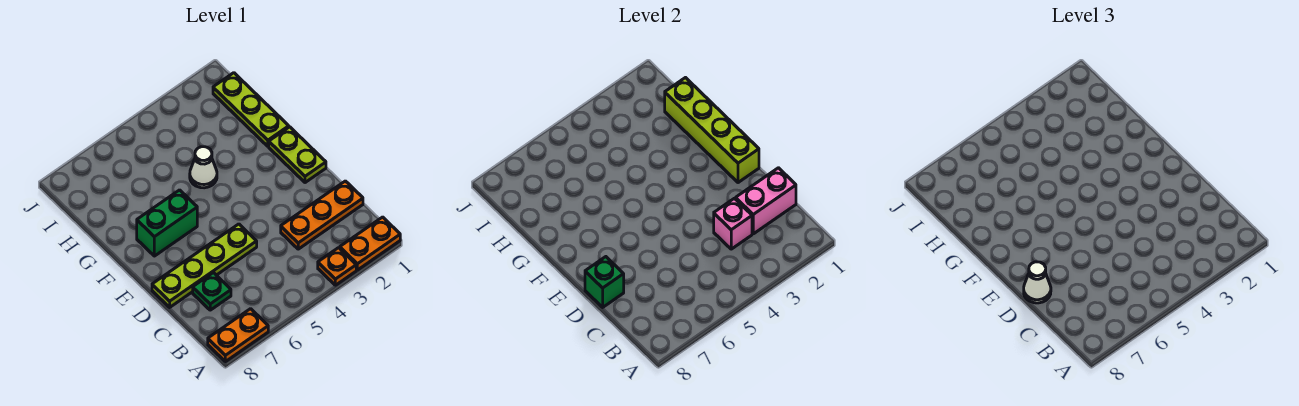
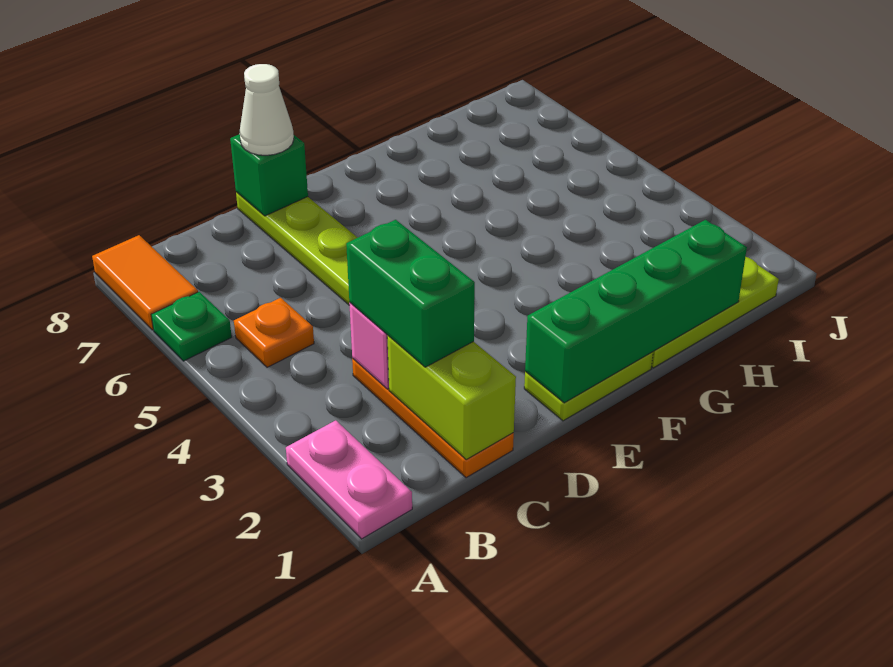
orange plate A1:A2 level 1 -> pink plate A1:A2 level 1
orange plate A3 level 1 -> orange plate B5 level 1
orange plate A7:A8 level 1 -> orange tile A7:A8 level 1
pink brick C1:C2 level 2 -> lime brick C1:C2 level 2
green plate C7 level 1 -> green plate A6 level 1
lime brick E1:H1 level 2 -> green brick E1:H1 level 2
green brick F6:F7 level 1 -> green brick C2:C3 level 3
white cone G4 level 1 -> none

